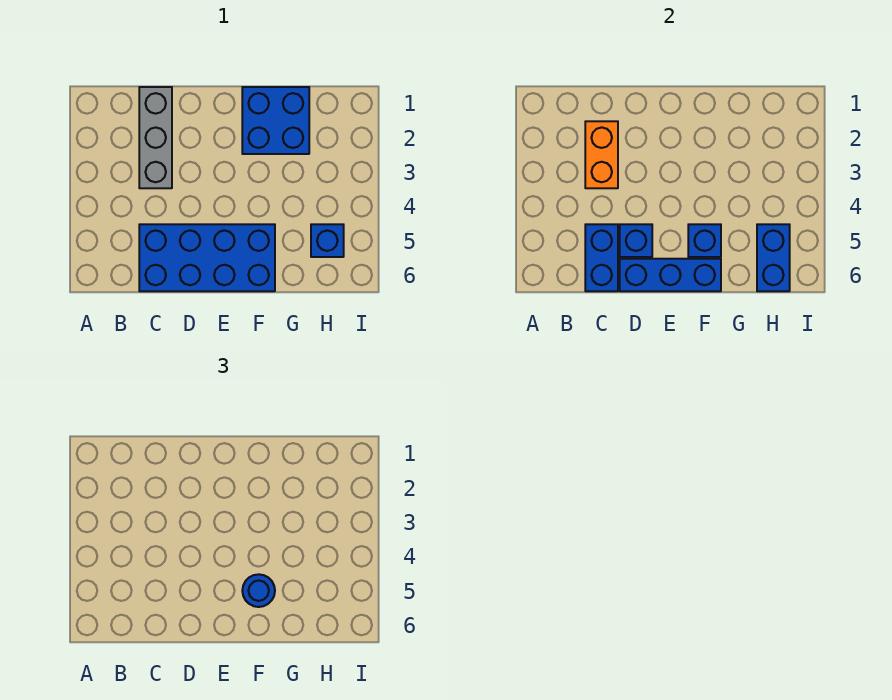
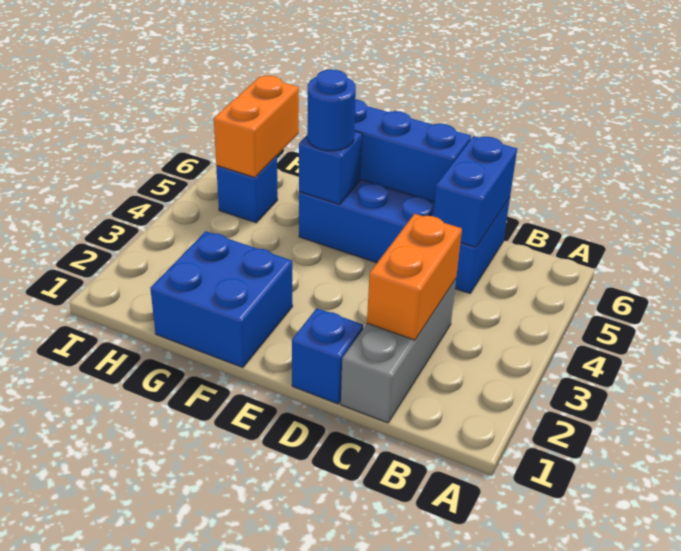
blue brick D5 level 2 -> blue brick D1 level 1
blue brick H5:H6 level 2 -> orange brick H5:H6 level 2

